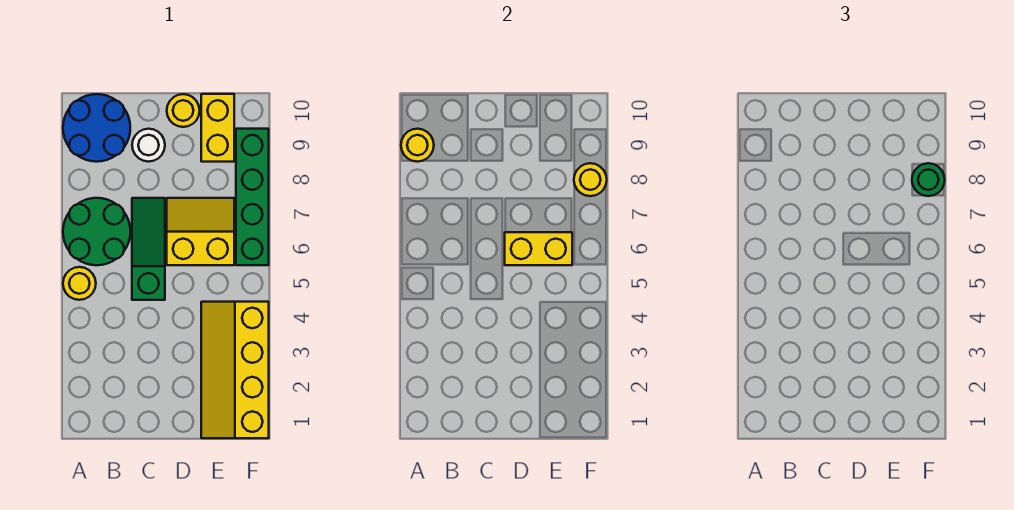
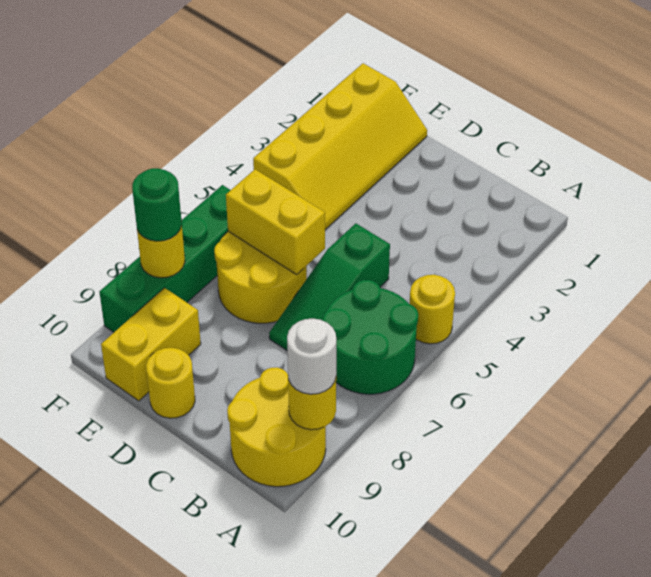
blue round brick A9:B10 level 1 -> yellow round brick A9:B10 level 1
white round brick C9 level 1 -> white round brick A9 level 3
yellow slope D6:E7 level 1 top 6 -> yellow round brick D6:E7 level 1

